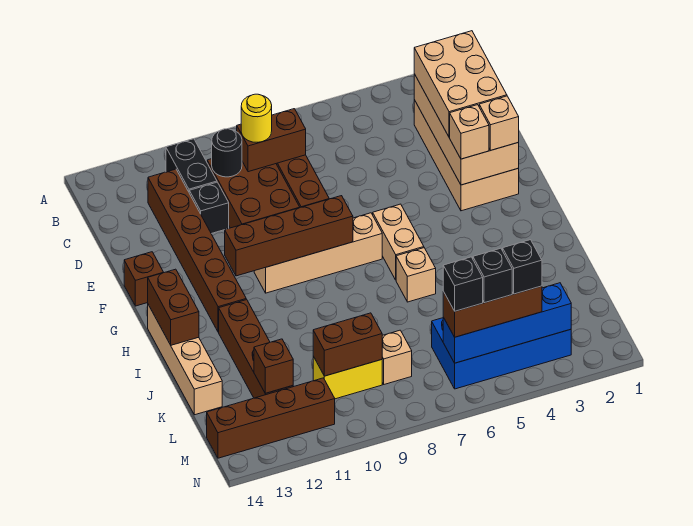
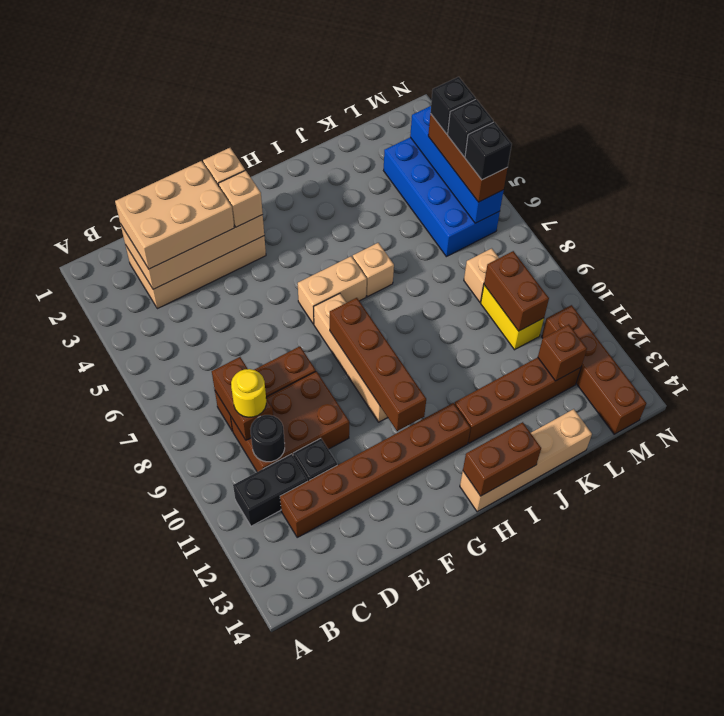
brown brick F14 level 1 -> none

